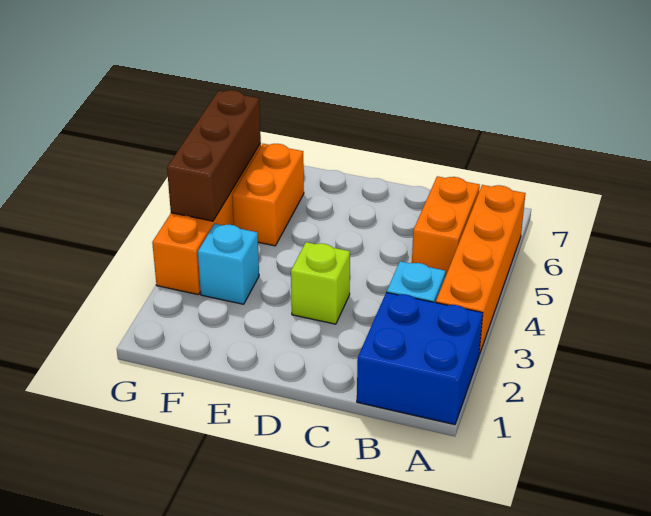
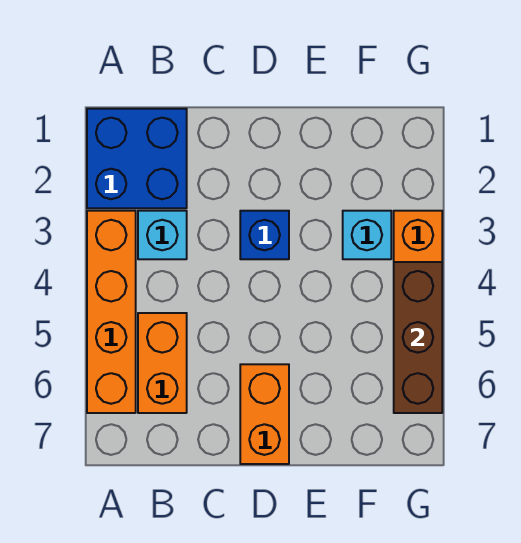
lime brick D3 level 1 -> blue brick D3 level 1
orange brick F5:F6 level 1 -> orange brick D6:D7 level 1

